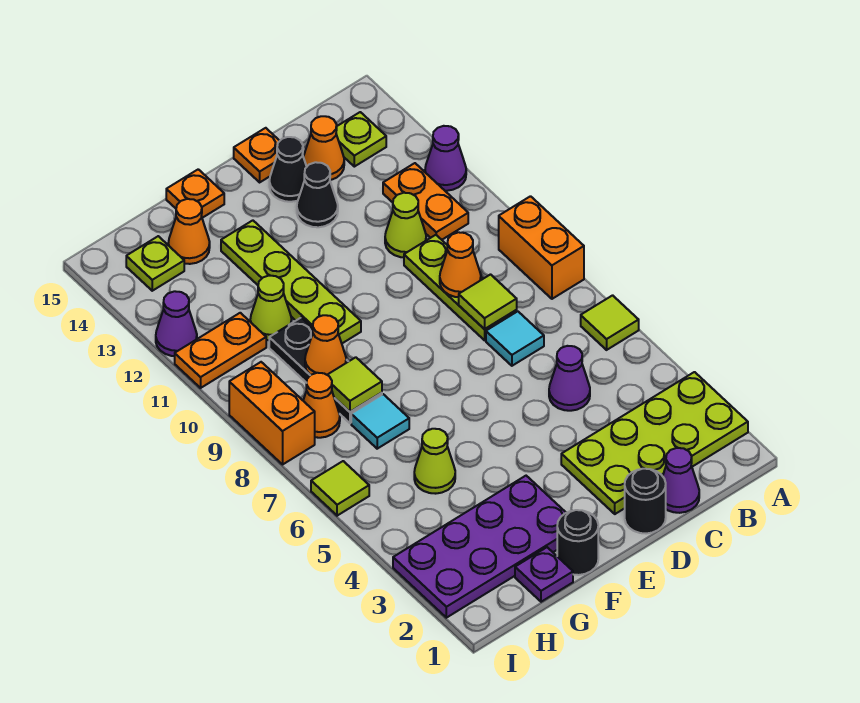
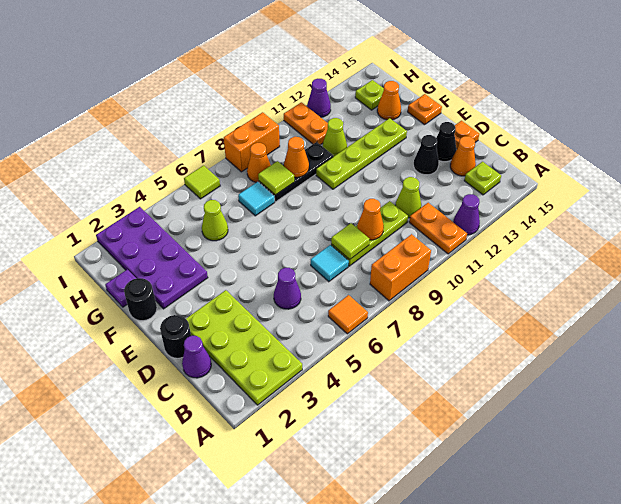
lime tile A6 level 1 -> orange tile A6 level 1
orange plate B11:B12 level 1 -> orange plate A11:B11 level 1

